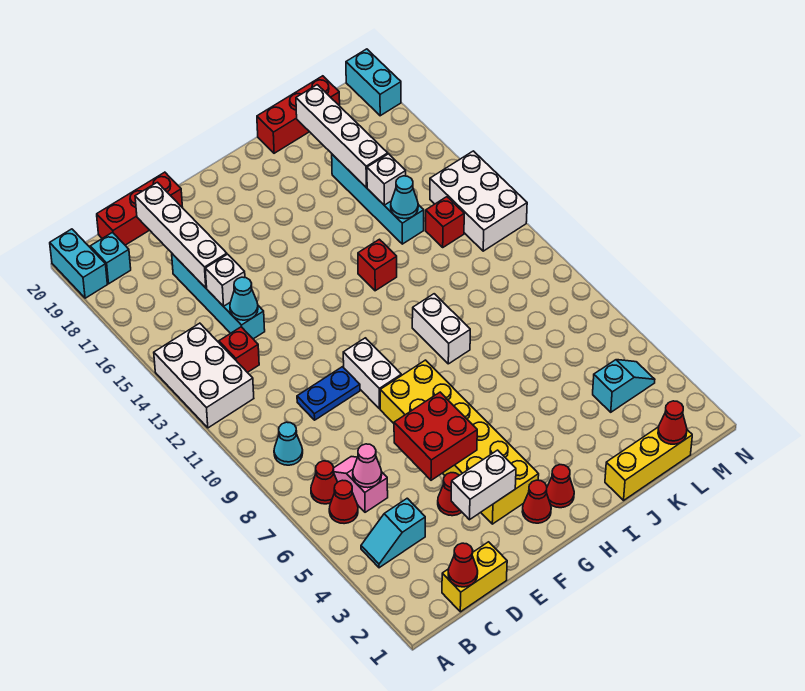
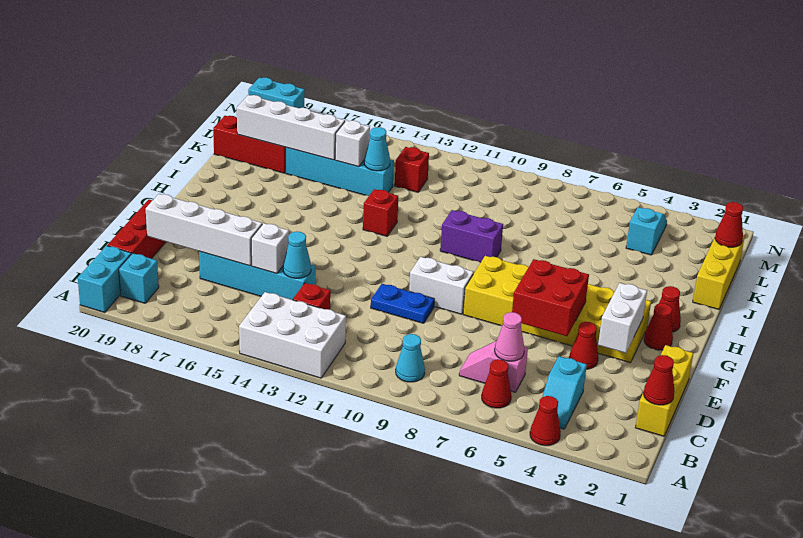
cyan brick A19:A20 level 1 -> cyan brick A20:B20 level 1
red cone B7 level 1 -> red cone A4 level 1
yellow brick C1:D1 level 1 -> yellow brick C1:E1 level 1
blue plate D10:E10 level 1 -> blue plate E10:E11 level 1
white brick I9:I10 level 1 -> purple brick I9:I10 level 1
red brick J20:L20 level 1 -> red brick K18:K20 level 1
white brick M12:N14 level 1 -> none

